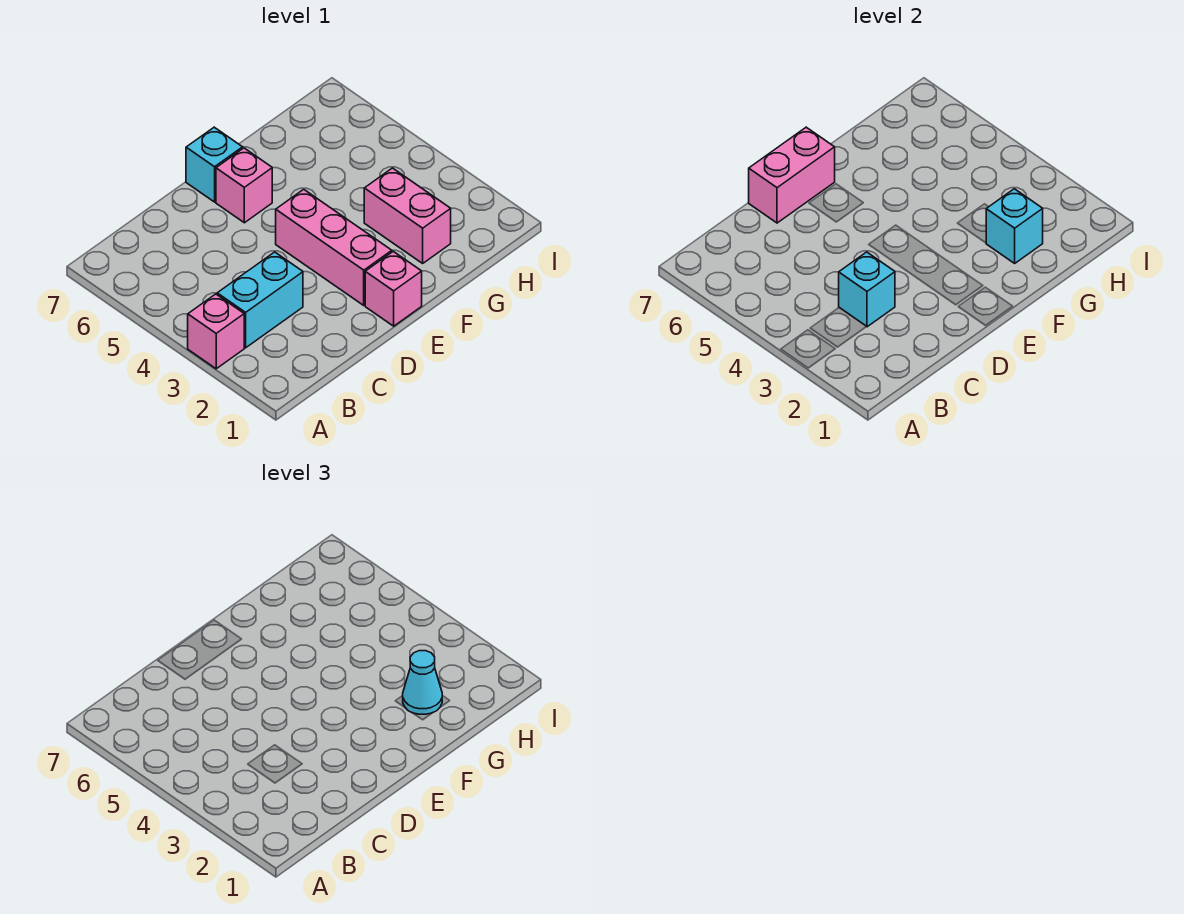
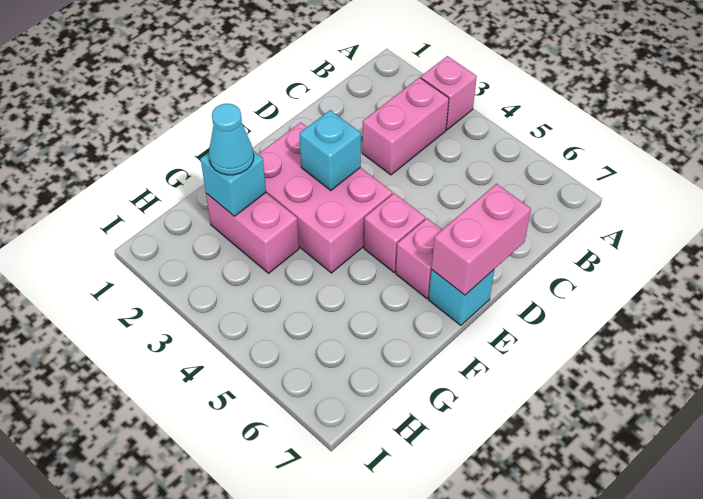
cyan brick B3:C3 level 1 -> pink brick B3:C3 level 1
cyan brick C3 level 2 -> cyan brick E3 level 2
pink brick E1 level 1 -> pink brick E5 level 1
pink brick E2:E4 level 1 -> pink brick E2:F4 level 1

